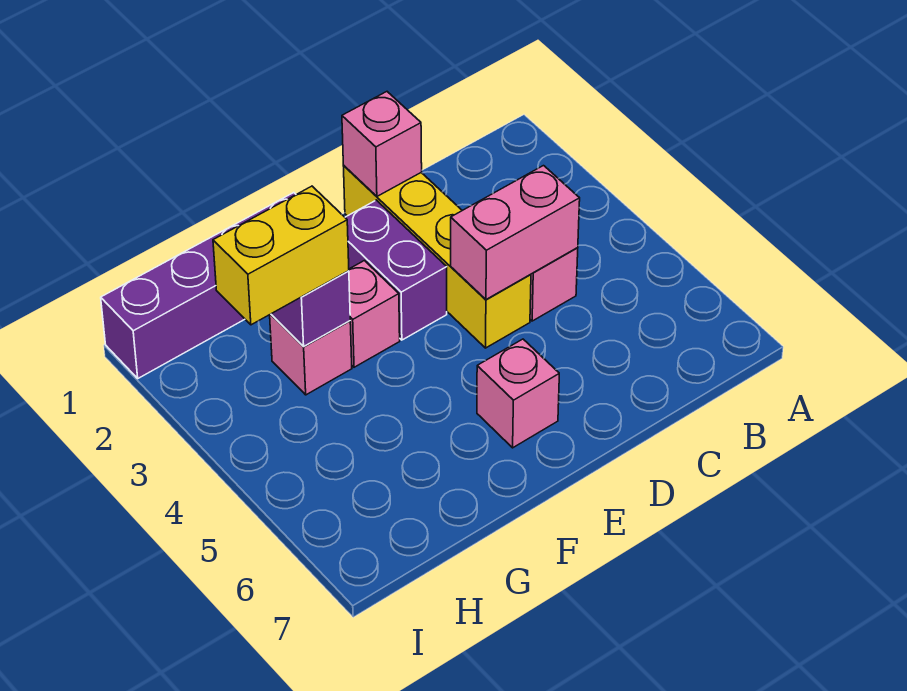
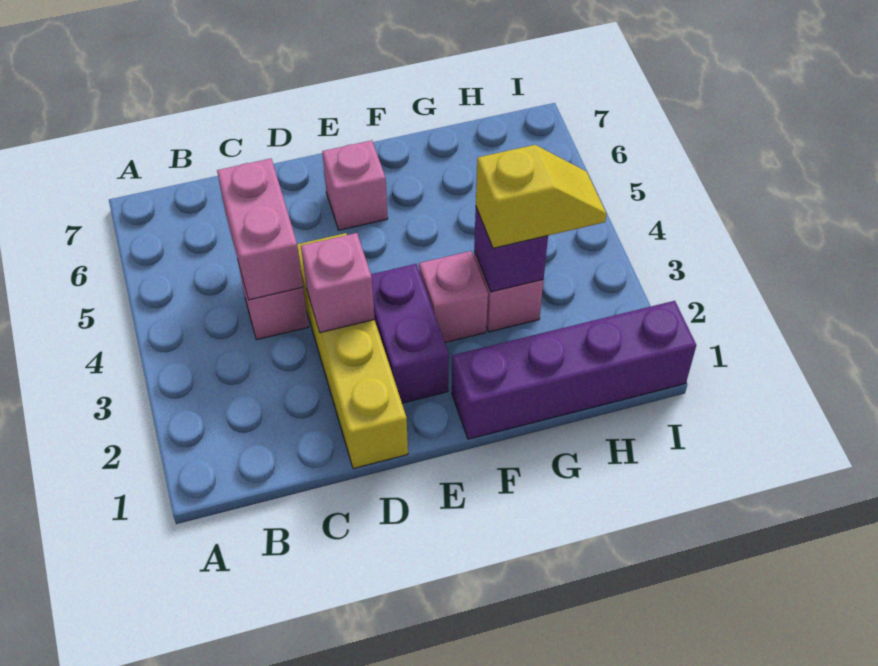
pink brick C4:D4 level 2 -> pink brick C4:C5 level 2
pink brick D1 level 2 -> pink brick D3 level 2
yellow brick G3:H3 level 3 -> yellow slope G3:H3 level 3 top G

